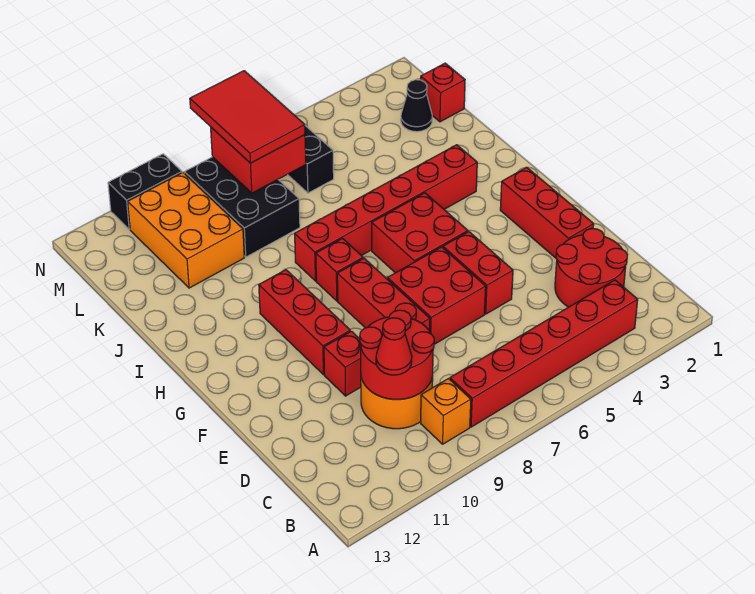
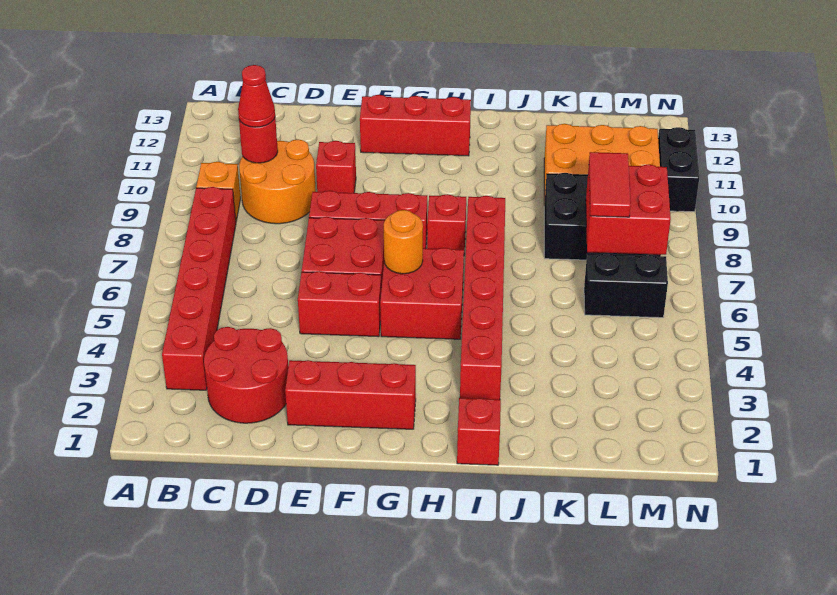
red round brick C9:D10 level 2 -> red round brick C10 level 2
red brick F10:H10 level 1 -> red brick F12:H12 level 1
none -> orange round brick G6 level 2
red brick L1 level 1 -> red brick I1 level 1
black cone L2 level 1 -> none
red tile L7:N8 level 3 -> red tile L7:L8 level 3

